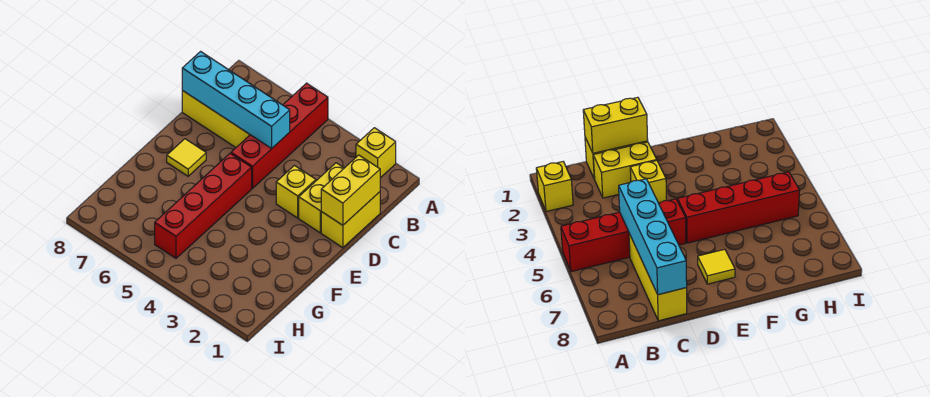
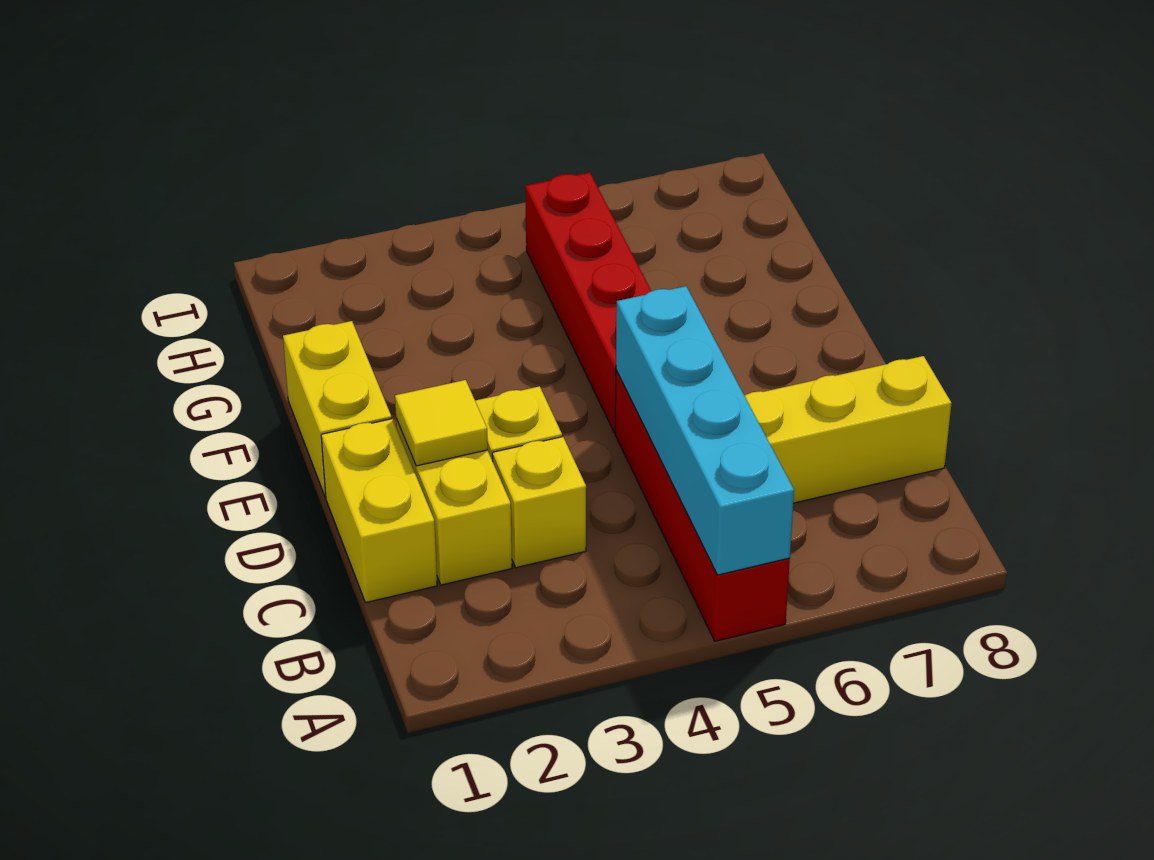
yellow brick A2 level 1 -> yellow brick C3 level 1
yellow brick C1:D1 level 2 -> yellow brick E1:F1 level 1
cyan brick C5:C8 level 2 -> cyan brick A5:D5 level 2
yellow tile E7 level 1 -> yellow tile D2 level 2

